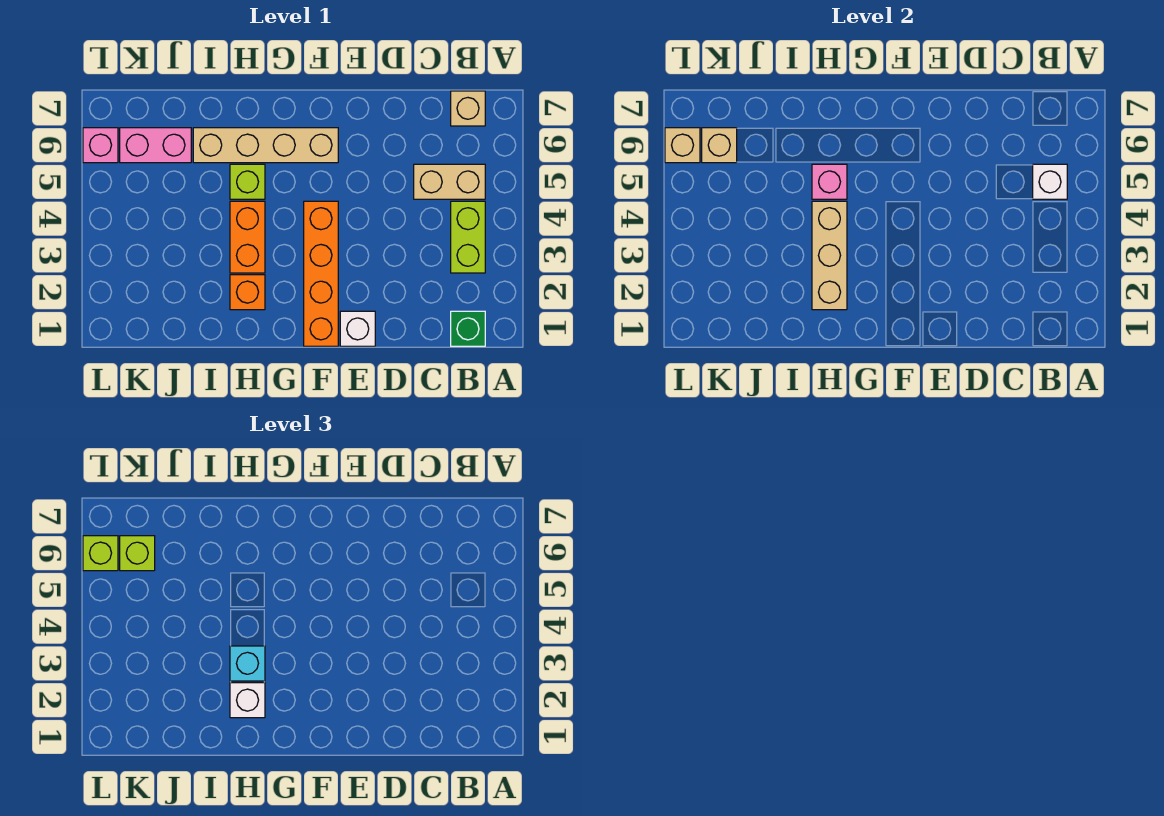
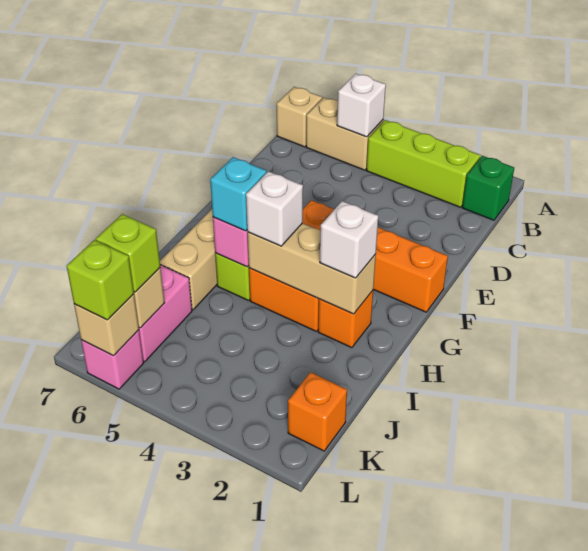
lime brick B3:B4 level 1 -> lime brick B2:B4 level 1
tan brick B5:C5 level 1 -> tan brick B5:B6 level 1
white brick E1 level 1 -> white brick H4 level 3
cyan brick H3 level 3 -> cyan brick H5 level 3
none -> orange brick K1 level 1

